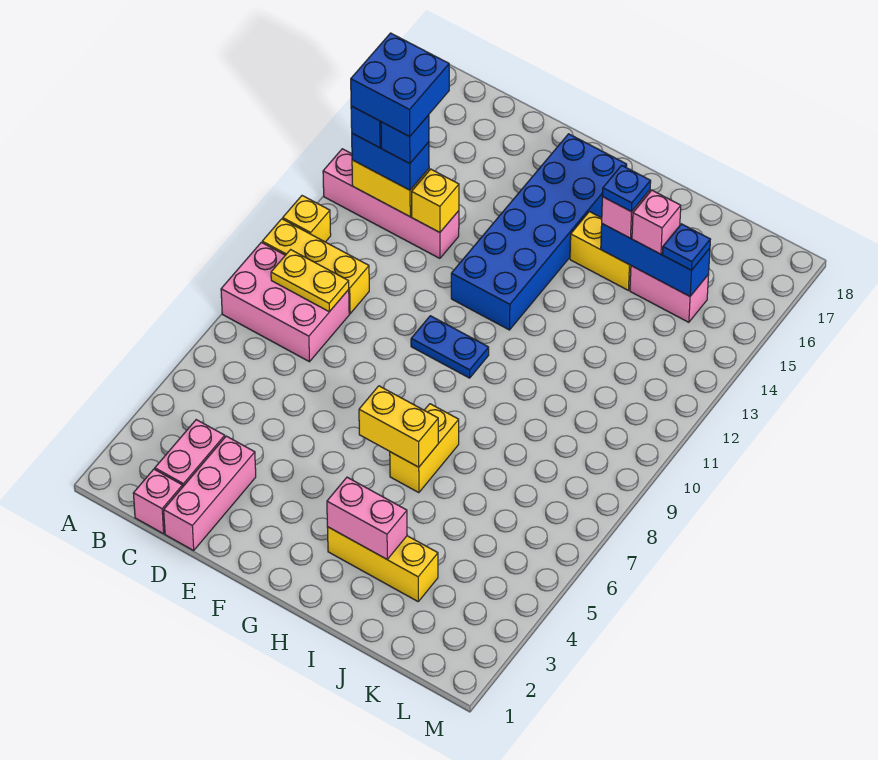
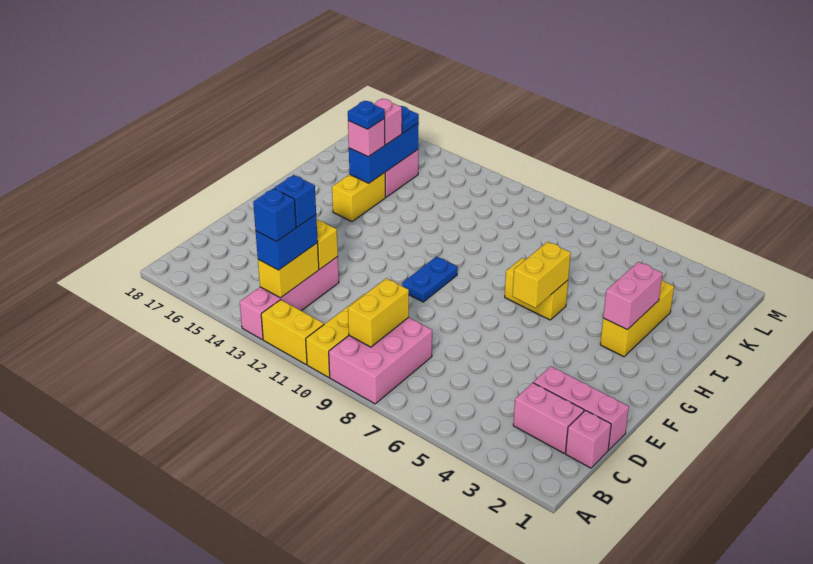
yellow brick A11 level 1 -> yellow brick A11:A12 level 1
yellow plate B9:C9 level 2 -> yellow brick B9:C9 level 2
blue brick B13:C14 level 5 -> none
blue brick F12:G17 level 1 -> none

